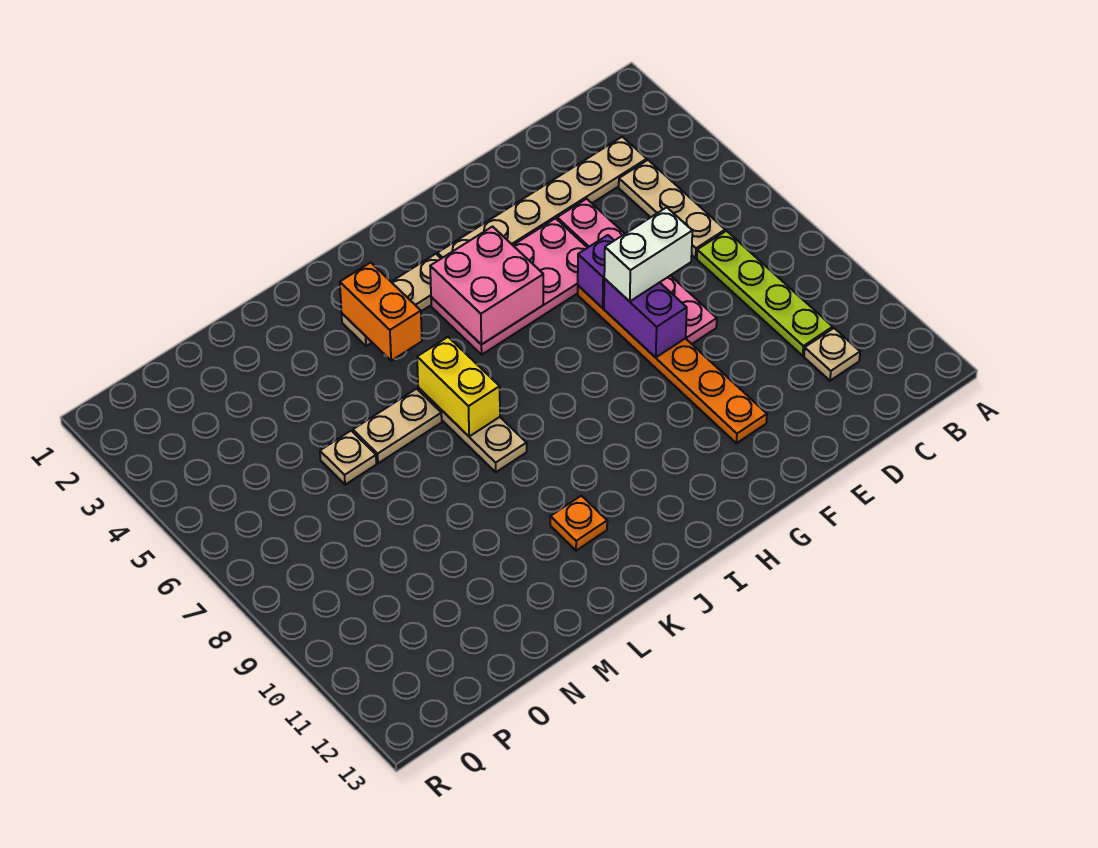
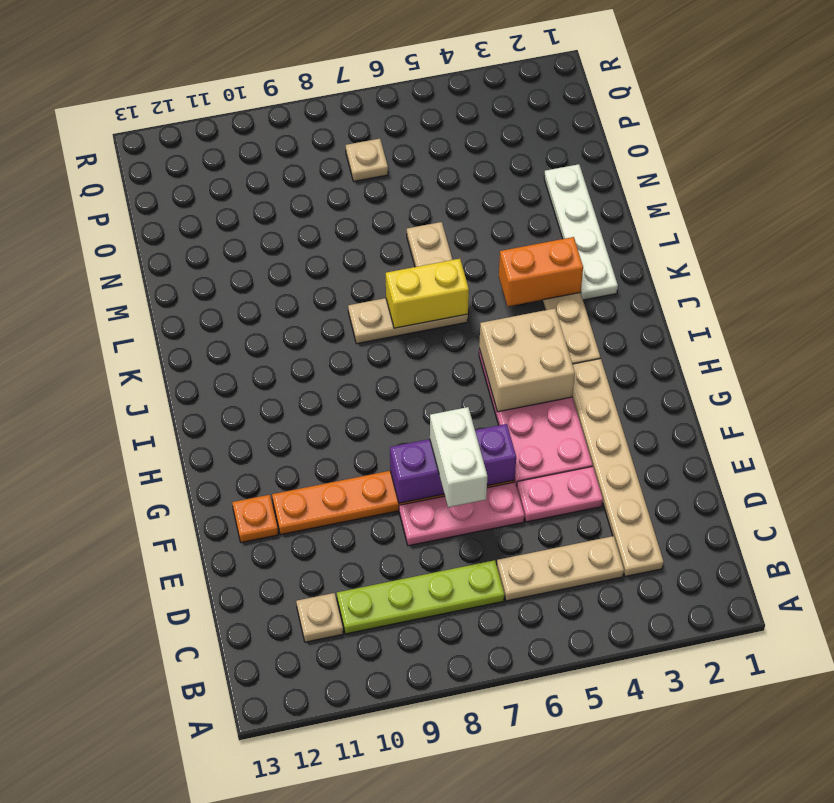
pink brick H4:I5 level 2 -> tan brick H4:I5 level 2
none -> white plate K2:N2 level 1
orange plate K11 level 1 -> orange plate F12 level 1
tan plate N6 level 1 -> tan plate P7 level 1

